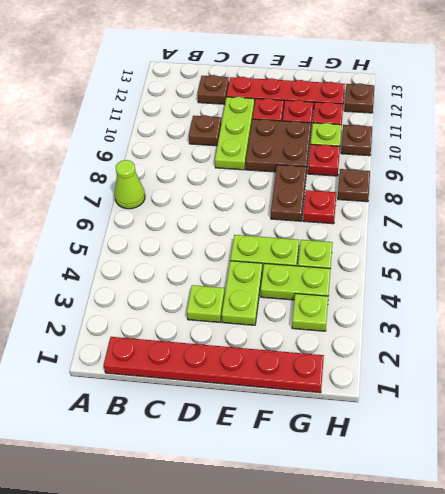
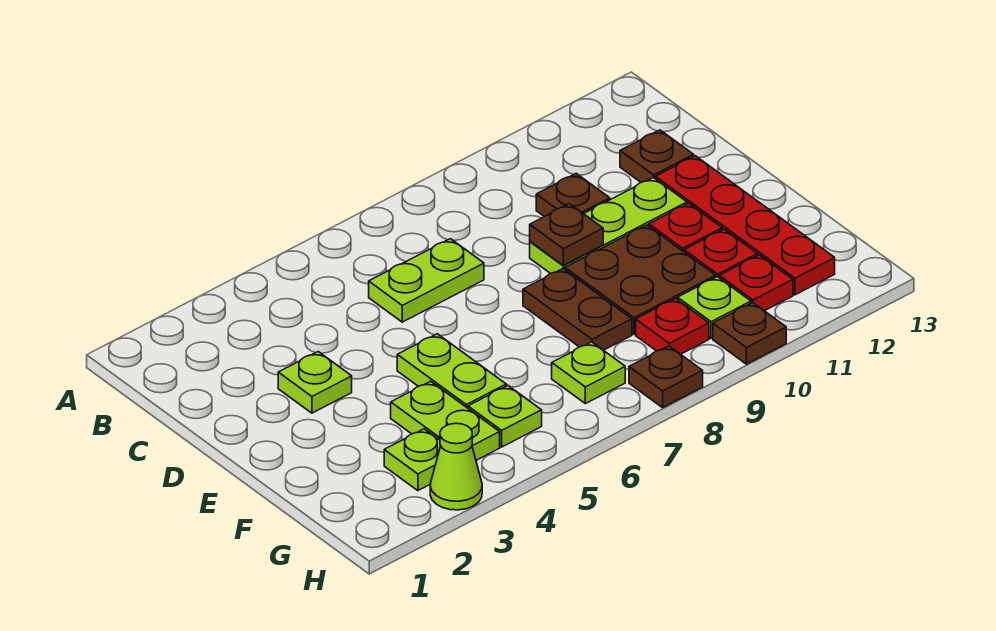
lime cone A7 level 1 -> lime cone H3 level 1
red plate B1:G1 level 1 -> none
lime plate E3:E4 level 1 -> lime plate C6:C7 level 1
brown plate F7:F8 level 1 -> brown plate E8:F8 level 1
red plate G7 level 1 -> lime plate G7 level 1
brown plate H12 level 1 -> brown plate D9 level 2

